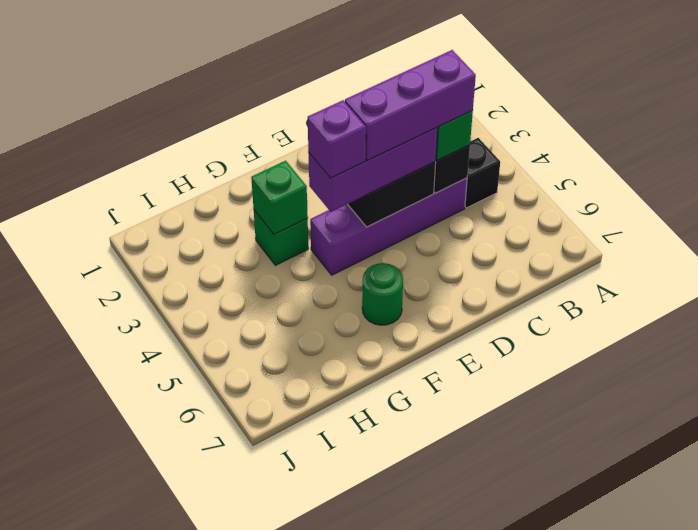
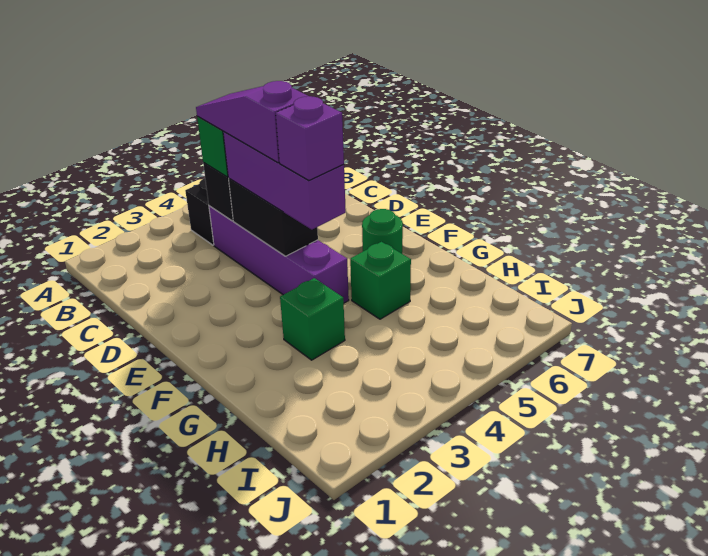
purple brick C4:E4 level 4 -> purple slope C4:E4 level 4 top E
green brick G3 level 2 -> green brick G5 level 1

